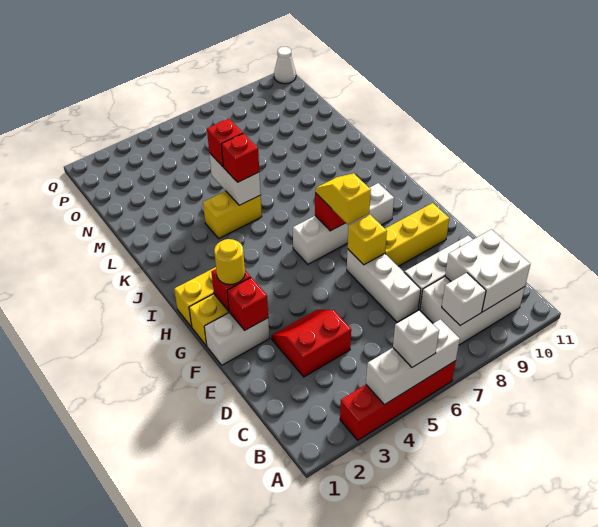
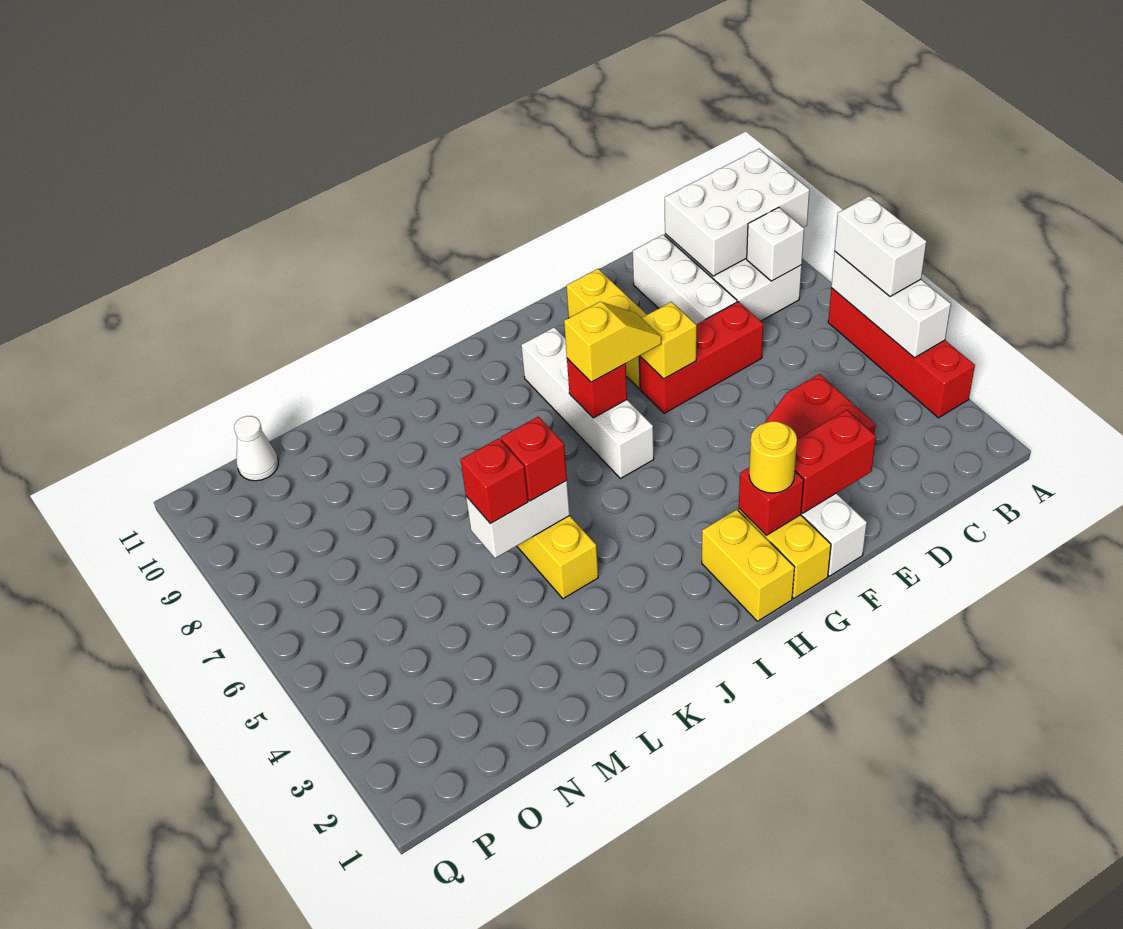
white brick A5 level 3 -> white brick A5:A6 level 3
white brick B9:C10 level 2 -> white brick A9:C10 level 2
white brick D7:F7 level 1 -> red brick D7:F7 level 1
red brick F2 level 2 -> red brick E2:F2 level 2
yellow slope G7:H7 level 3 top G -> yellow slope G7:H7 level 3 top H
white cone Q11 level 1 -> white cone O11 level 1

